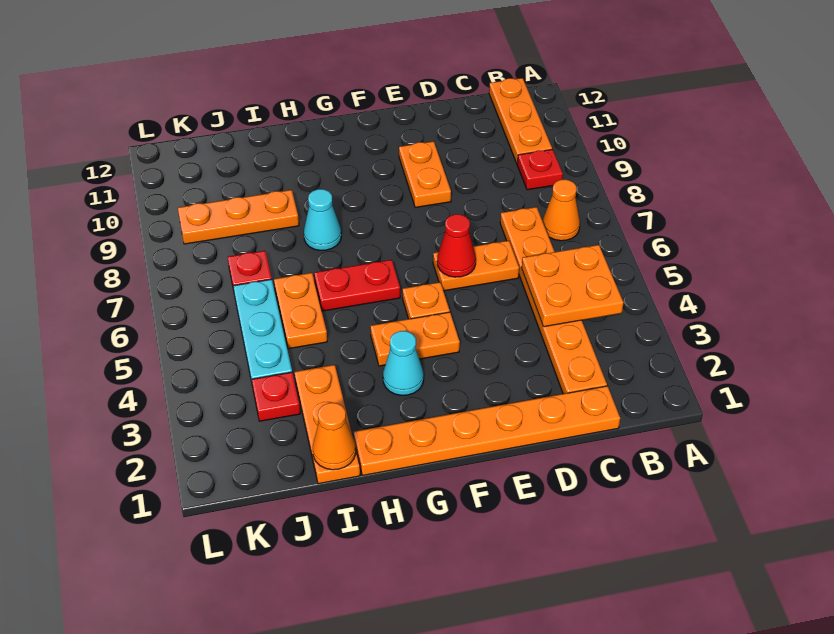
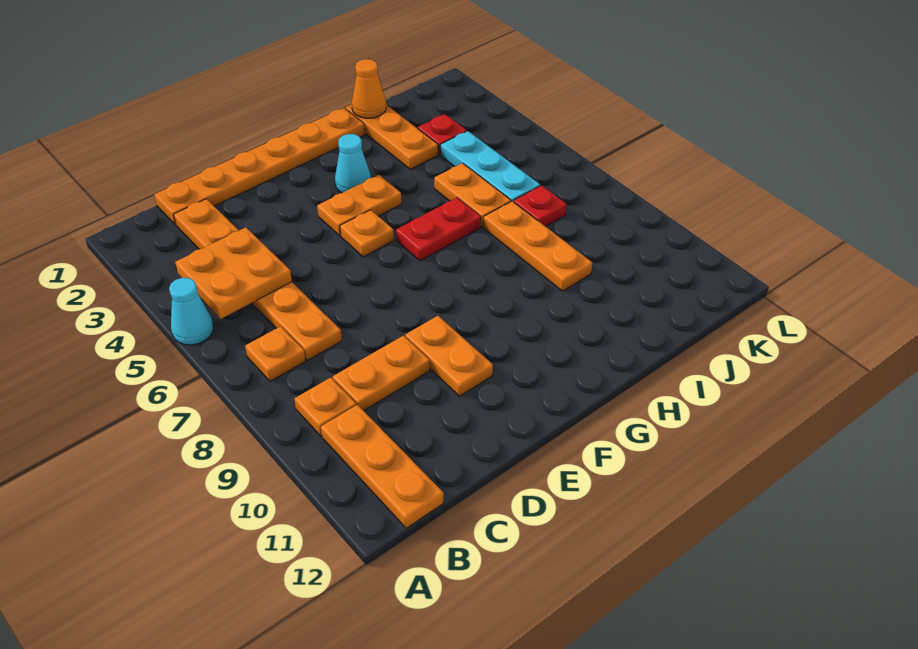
orange cone B7 level 1 -> orange plate B7 level 1
red plate B9 level 1 -> orange plate B9 level 1
orange plate D6:E6 level 1 -> orange plate C9:D9 level 1
red cone E6 level 2 -> none
cyan cone H8 level 1 -> cyan cone A5 level 1
orange plate I9:K9 level 1 -> orange plate I7:I9 level 1

